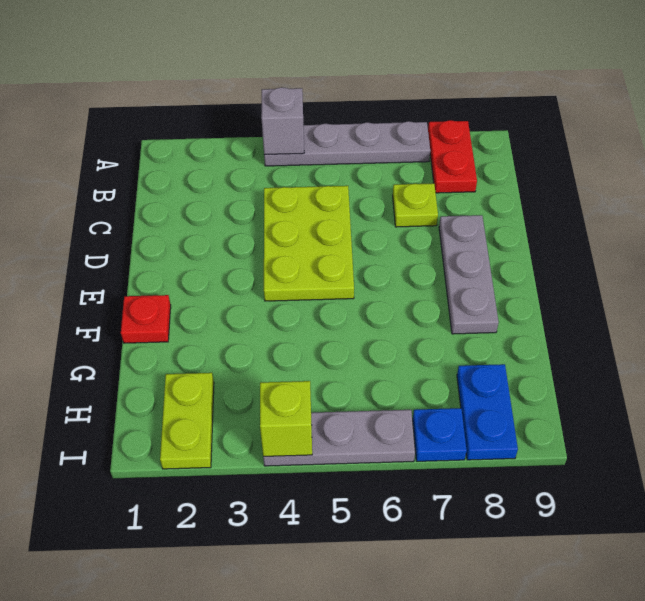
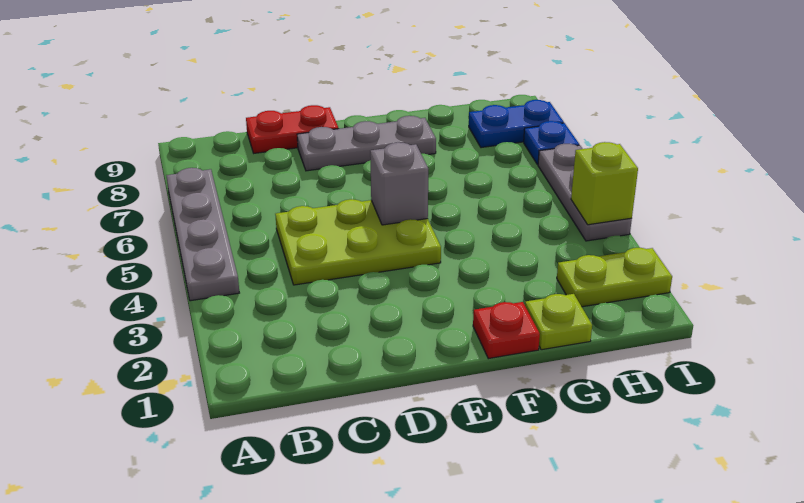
grey brick A4 level 2 -> grey brick E5 level 2
red plate A8:B8 level 1 -> red plate C9:D9 level 1
lime plate C7 level 1 -> lime plate G1 level 1

